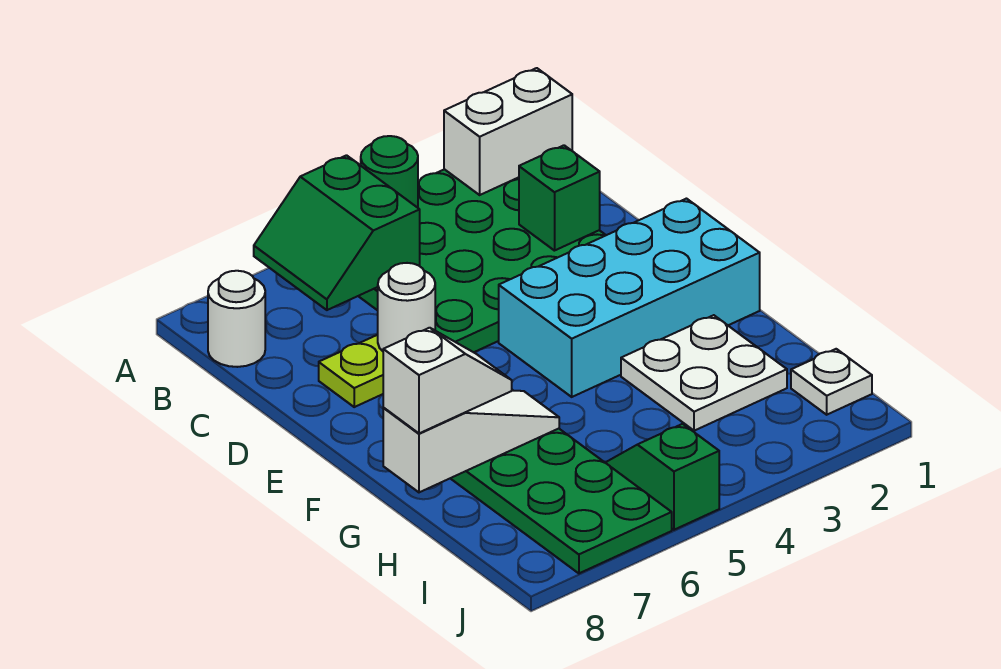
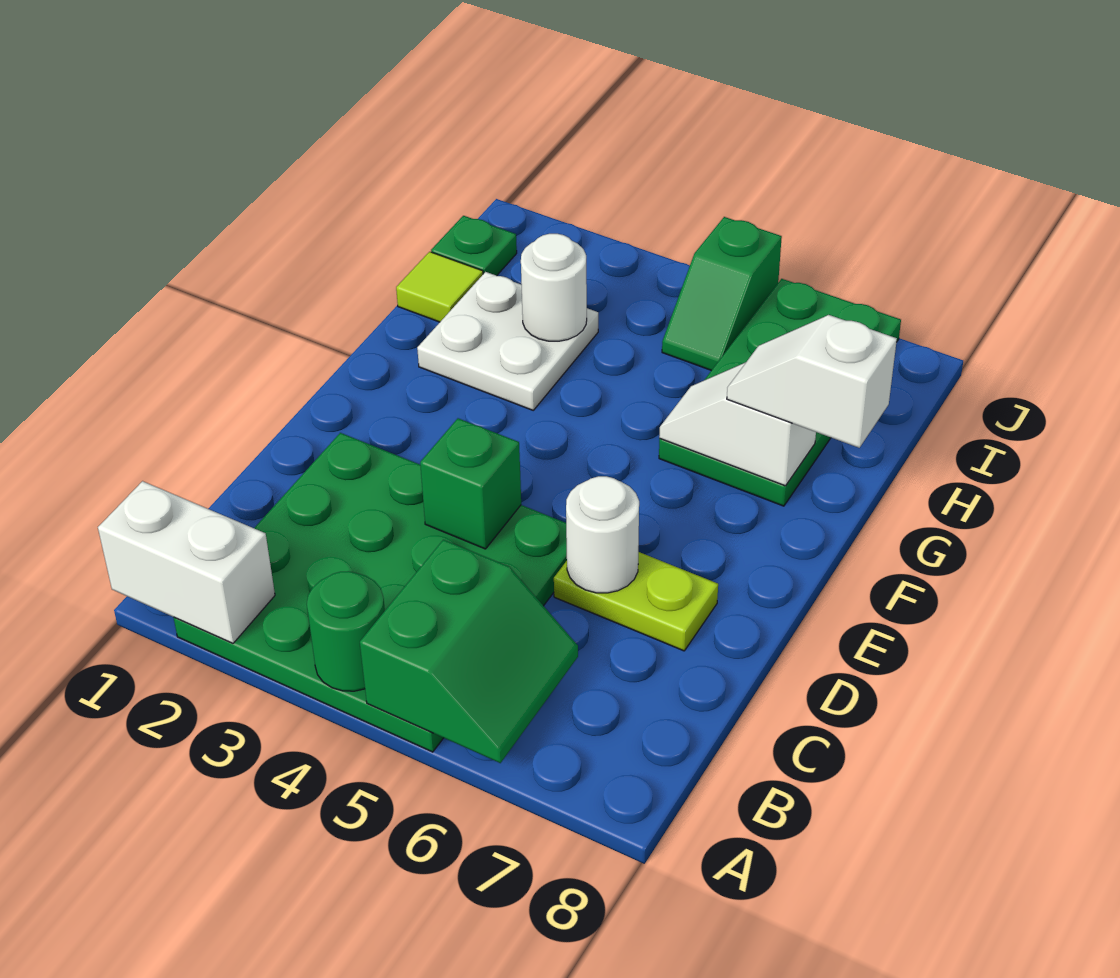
white round brick B8 level 1 -> white round brick H3 level 2
green brick C2 level 2 -> green brick D4 level 2
cyan brick E1:F4 level 1 -> none
white slope G6:G8 level 2 top 8 -> white slope G6:G7 level 2 top 7
none -> lime tile H1 level 1
white plate I1 level 1 -> green plate I1 level 1

